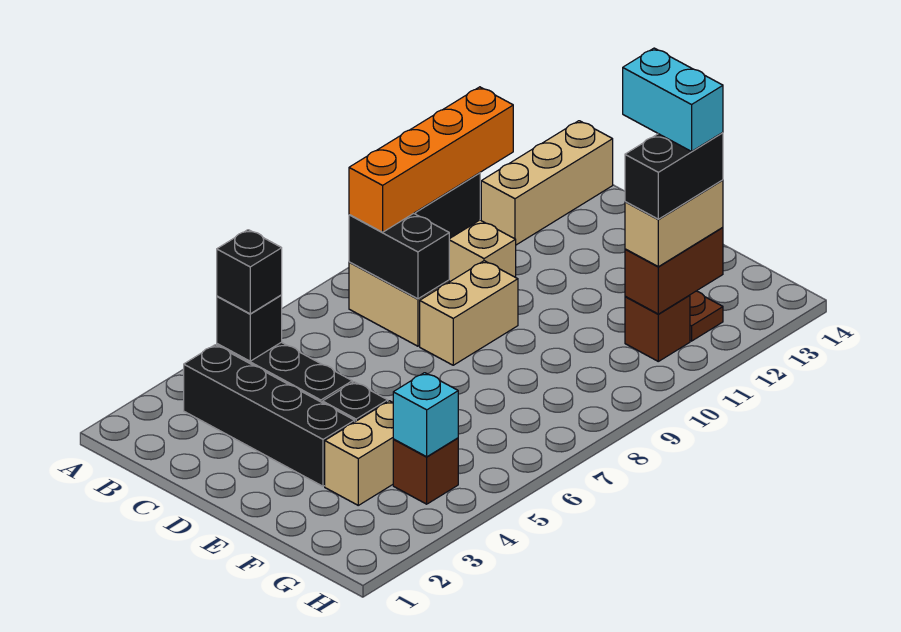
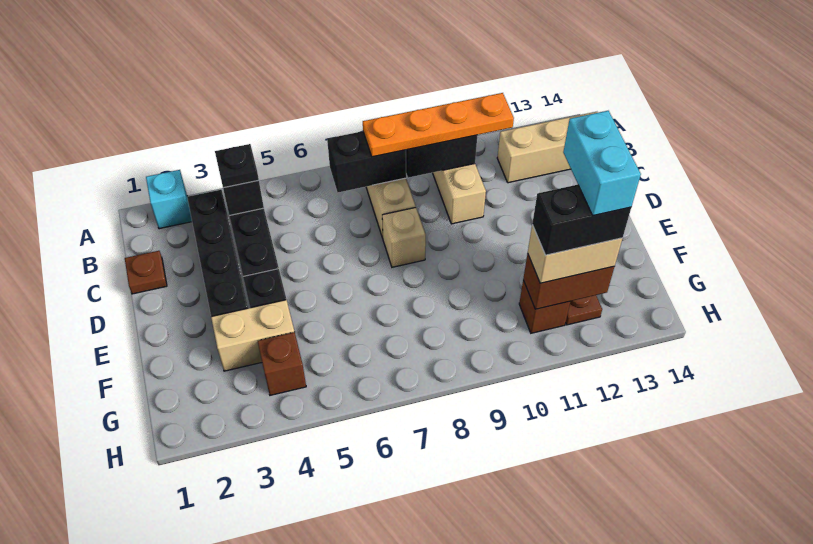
black brick B4 level 3 -> black plate B4 level 3
black brick B8:C8 level 2 -> black brick B7:B8 level 2
orange brick B8:B11 level 3 -> orange plate B8:B11 level 3
none -> brown plate C1 level 1
tan brick D8:D9 level 1 -> tan brick D8 level 1
cyan brick G4 level 2 -> cyan brick A2 level 1

